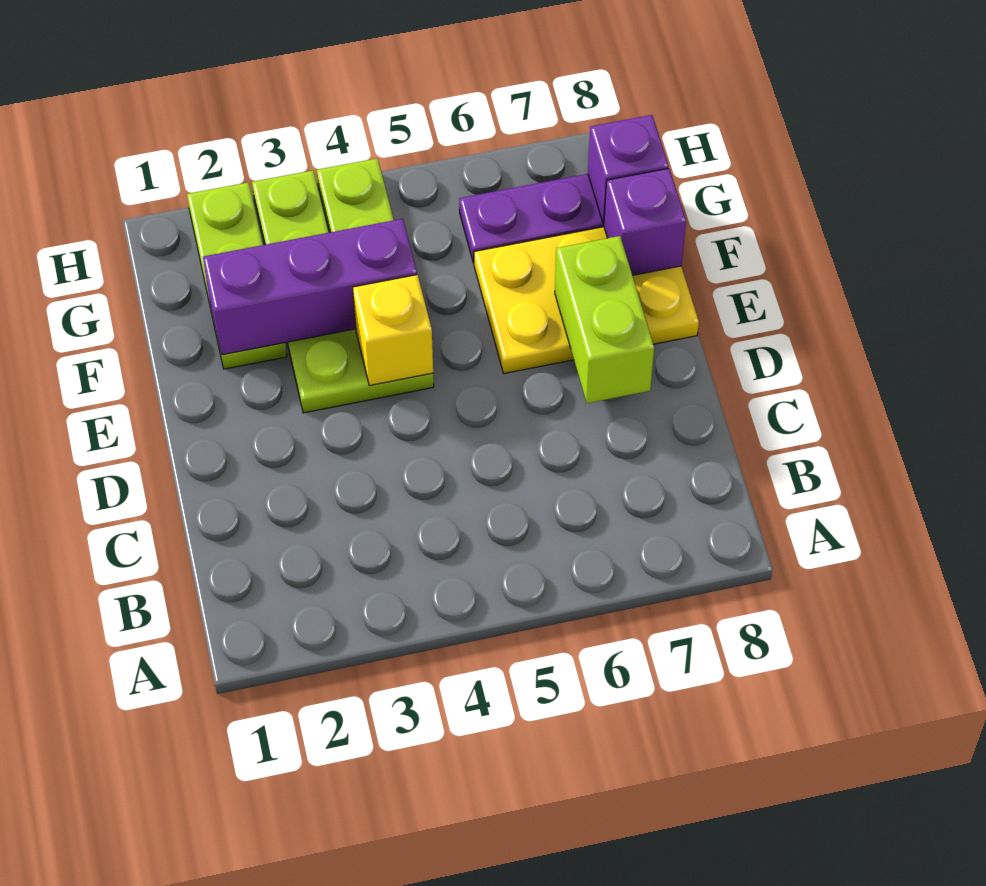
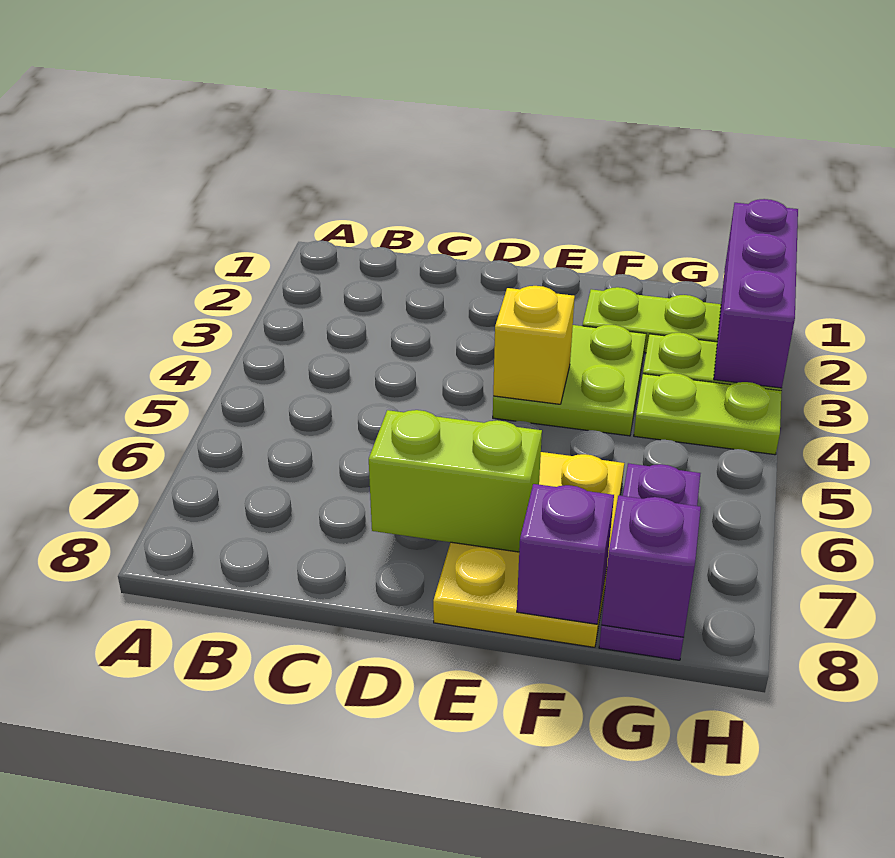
purple brick F2:F4 level 2 -> purple brick H1:H3 level 2

